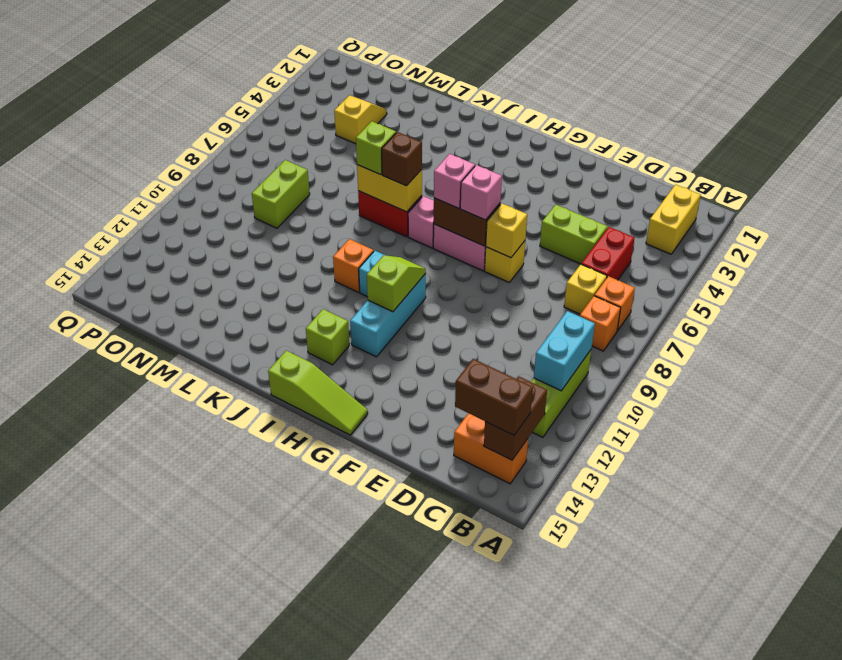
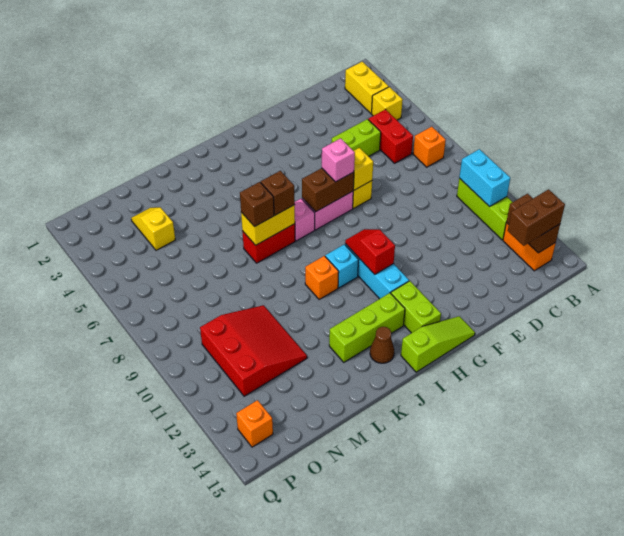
orange brick B8 level 1 -> orange brick P14 level 1
orange brick B14:C14 level 1 -> orange brick B13:B14 level 1
yellow brick C7 level 1 -> yellow brick B4 level 1
pink brick H7 level 3 -> none
lime slope H10:H11 level 2 top 11 -> red slope H10:H11 level 2 top 11
lime brick I13 level 1 -> lime brick I13:K13 level 1
none -> brown cone J14 level 1
lime brick K7 level 3 -> brown brick K7 level 3
none -> red slope M10:O12 level 1 top O
lime brick N8:N9 level 1 -> lime brick H13:H14 level 1

